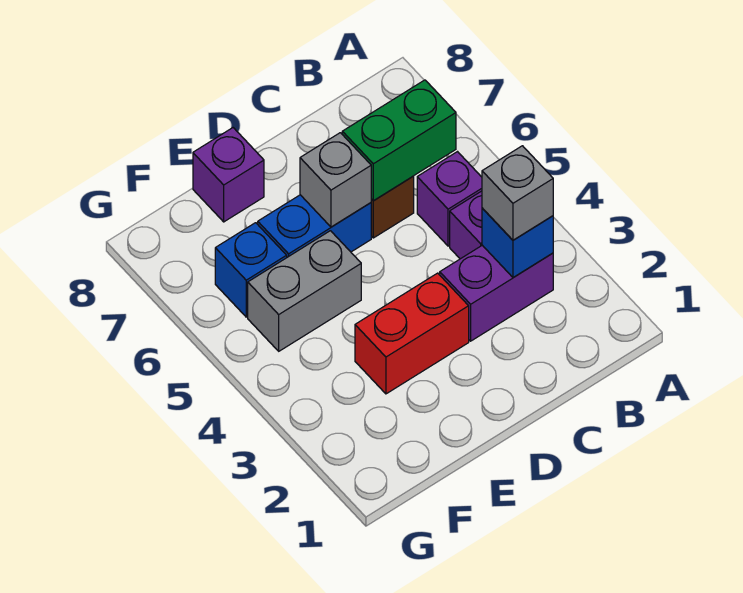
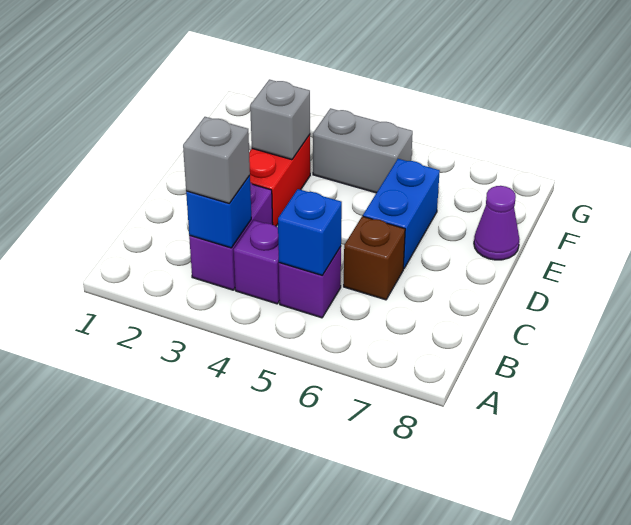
green brick B6:C6 level 2 -> none
grey brick D6 level 2 -> grey brick E3 level 2
grey brick E5:F5 level 1 -> grey brick F4:F5 level 1
purple brick E8 level 1 -> purple cone E8 level 1
blue brick F6 level 1 -> blue brick B5 level 2

